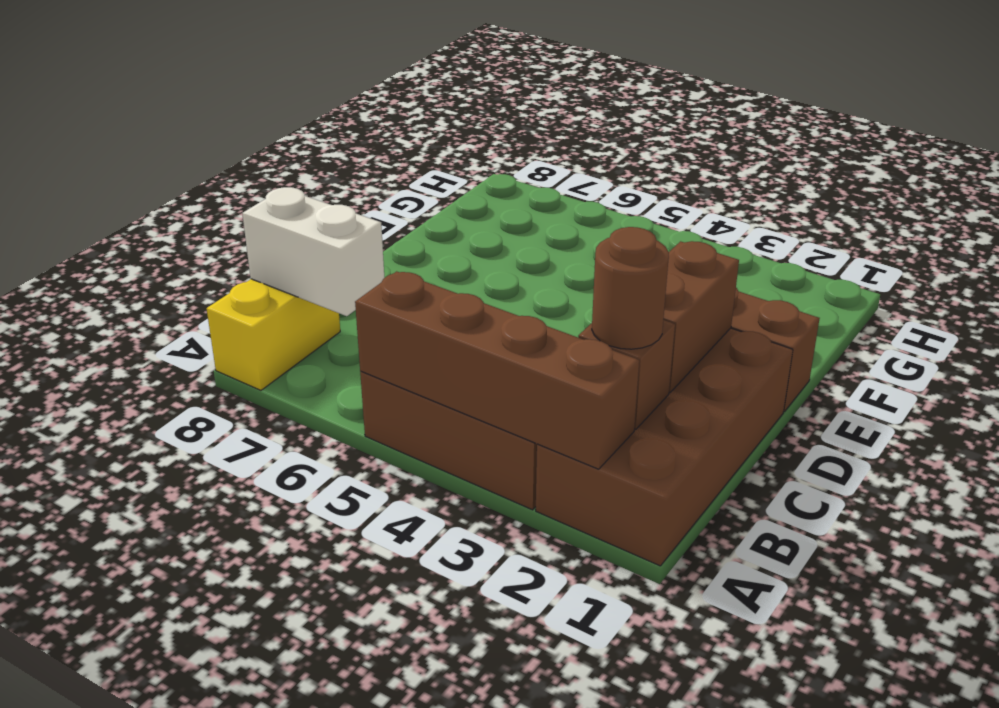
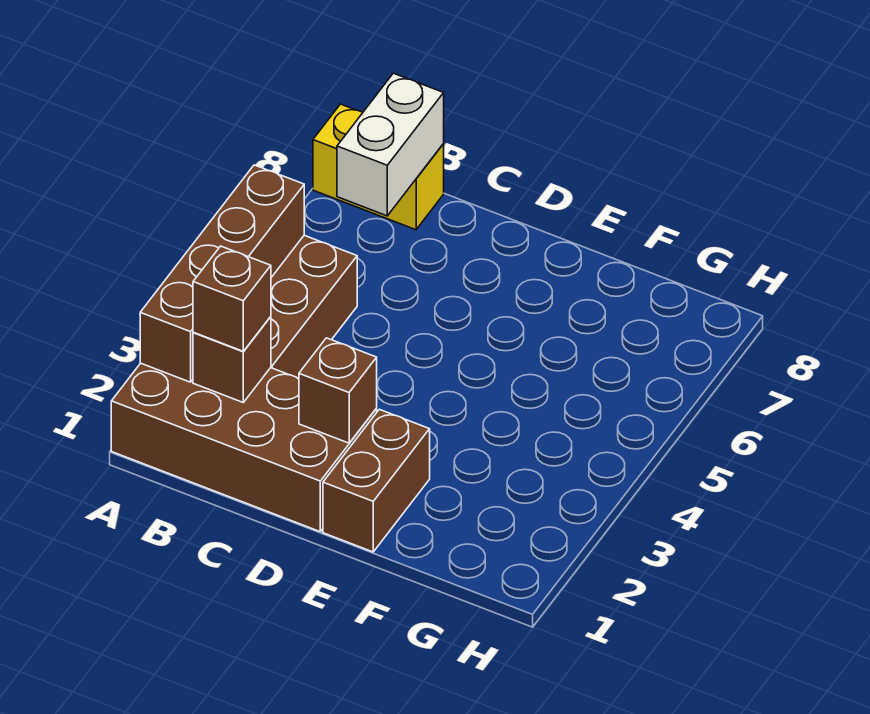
brown round brick B2 level 3 -> brown brick B2 level 3
brown brick C2:D2 level 2 -> brown brick D2 level 2

